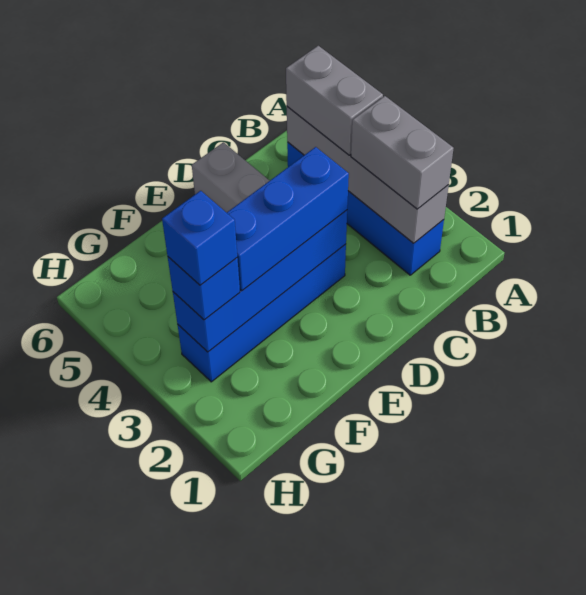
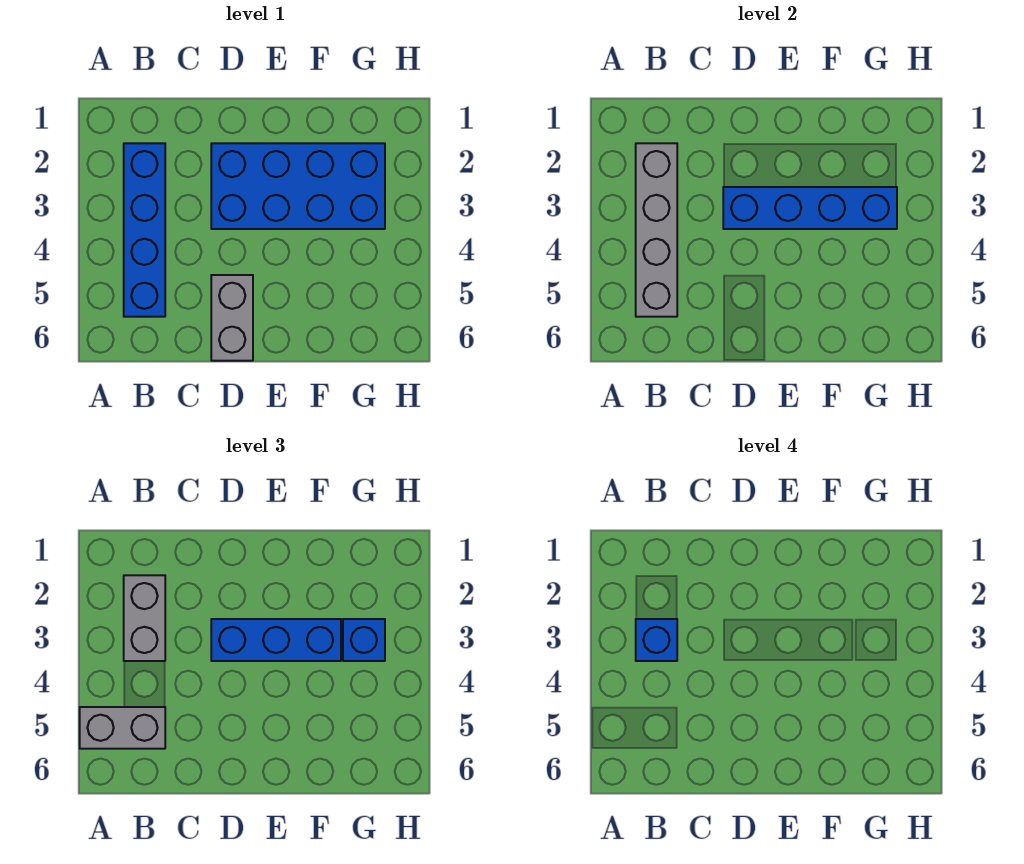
grey brick B4:B5 level 3 -> grey brick A5:B5 level 3
blue brick D3:G3 level 1 -> blue brick D2:G3 level 1
blue brick G3 level 4 -> blue brick B3 level 4

